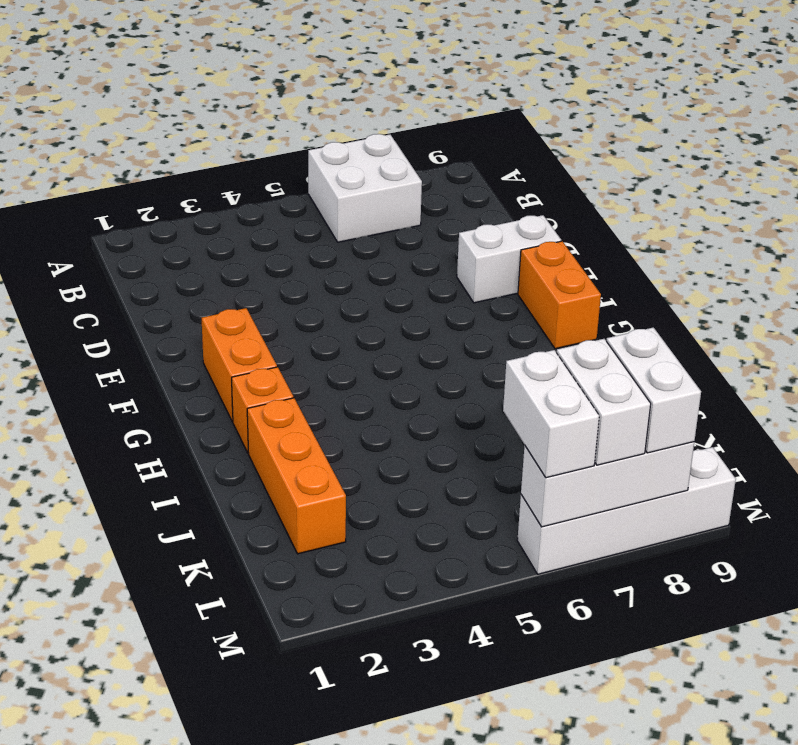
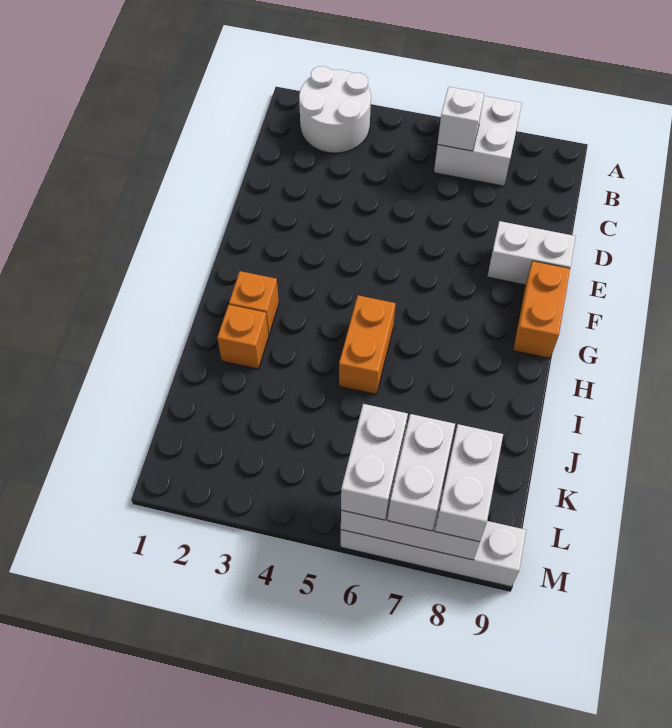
none -> white round brick A2:B3 level 1
none -> white brick B6 level 2
orange brick F2:G2 level 1 -> orange brick H5:I5 level 1
orange brick I2:K2 level 1 -> orange brick I2 level 1

